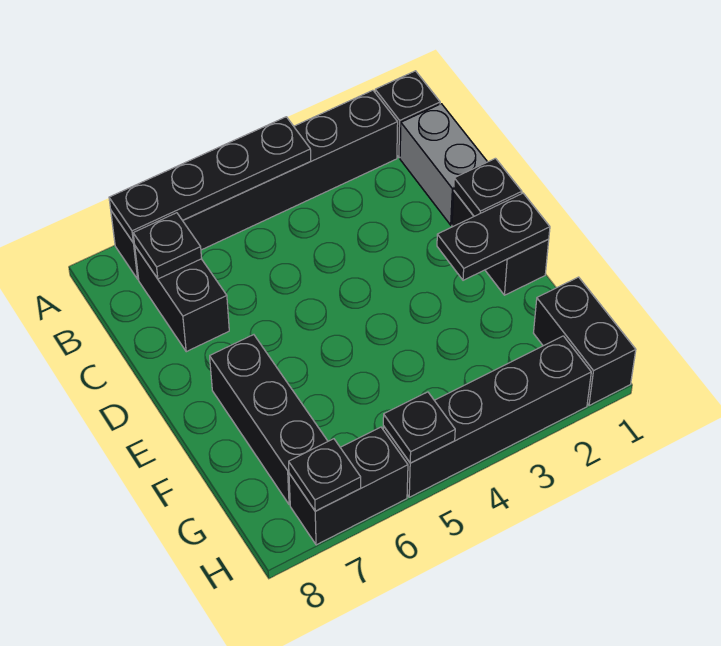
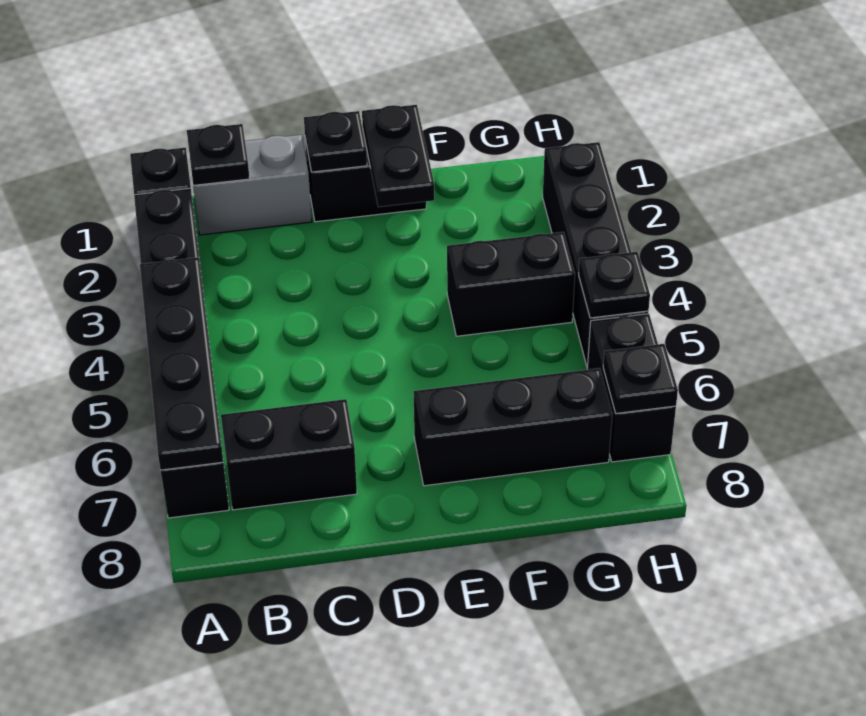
black plate B7 level 2 -> black plate B1 level 2
black brick G1:H1 level 1 -> black brick F4:G4 level 1

